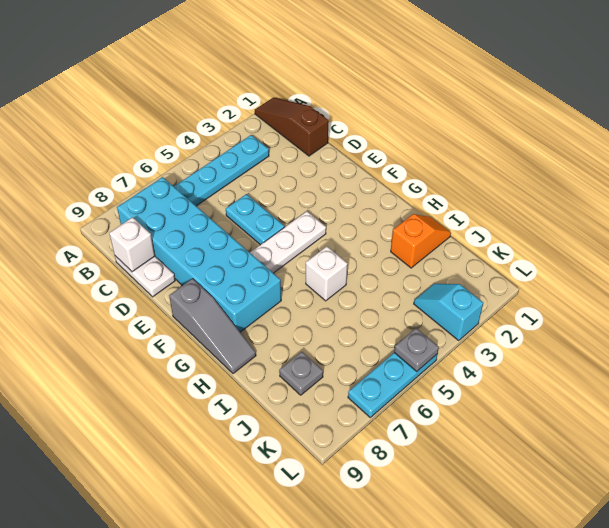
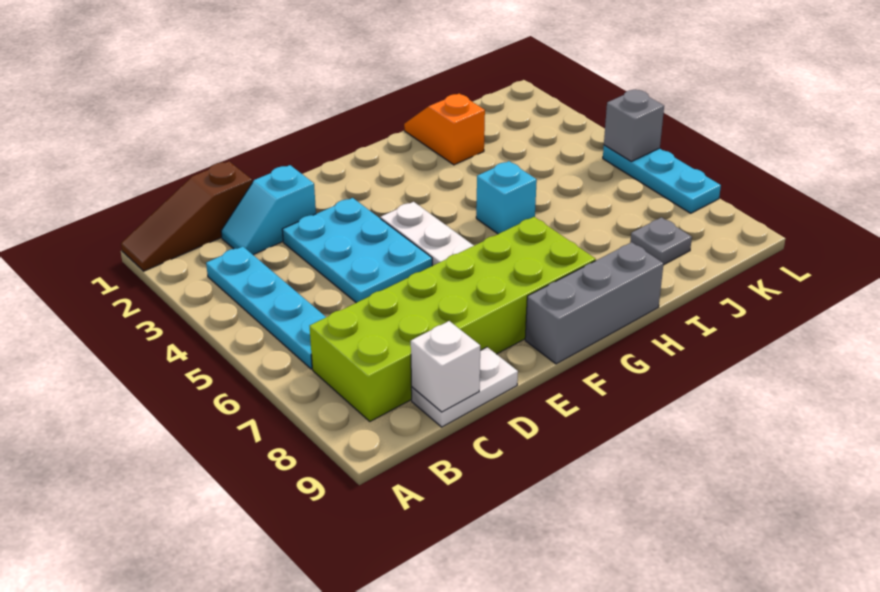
cyan brick B7:G8 level 1 -> lime brick B7:G8 level 1
cyan plate D5:E5 level 1 -> cyan plate D3:E5 level 1
grey slope F9:H9 level 1 top F -> grey brick F9:H9 level 1
white brick H5 level 1 -> cyan brick H5 level 1
cyan slope K3:L3 level 1 top L -> cyan slope C2:D2 level 1 top D
grey plate L5 level 2 -> grey brick L5 level 2

